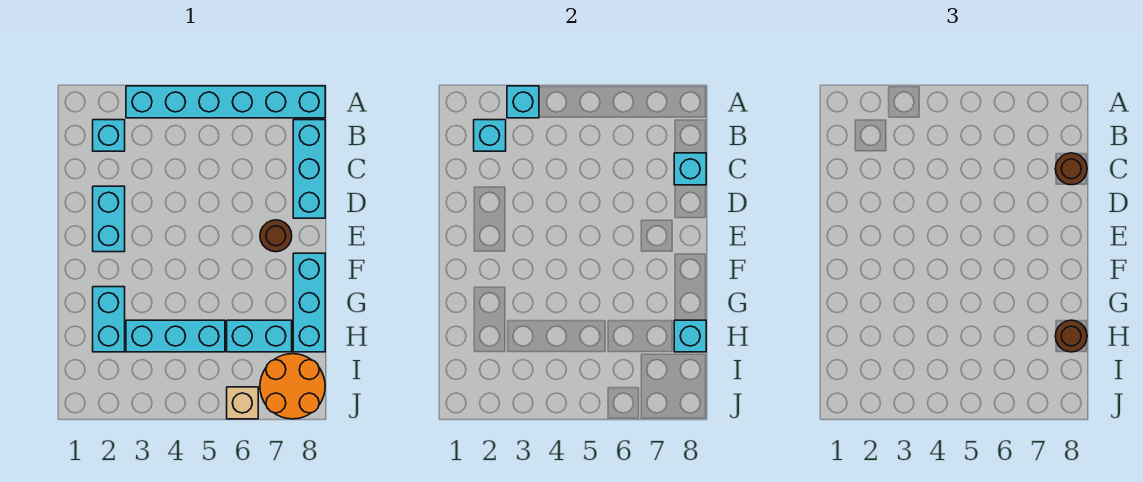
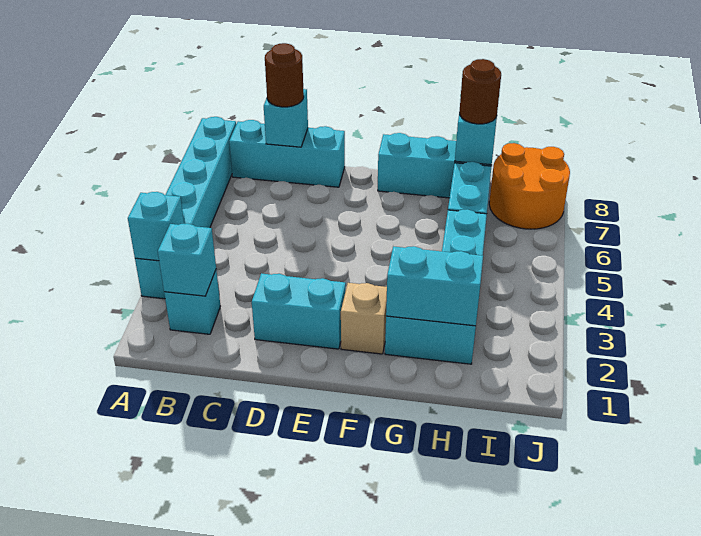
brown round brick E7 level 1 -> none
none -> cyan brick G2:H2 level 2
tan brick J6 level 1 -> tan brick F2 level 1

